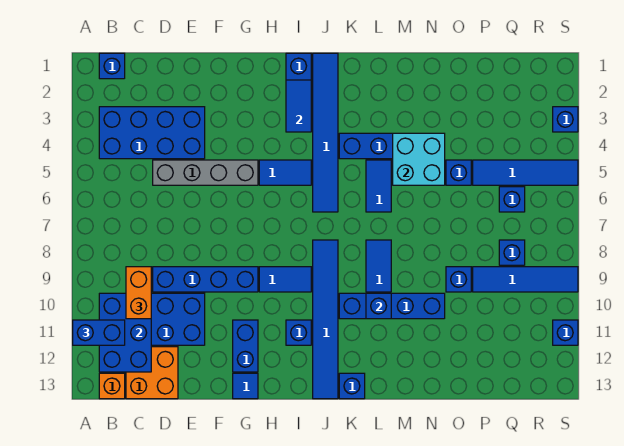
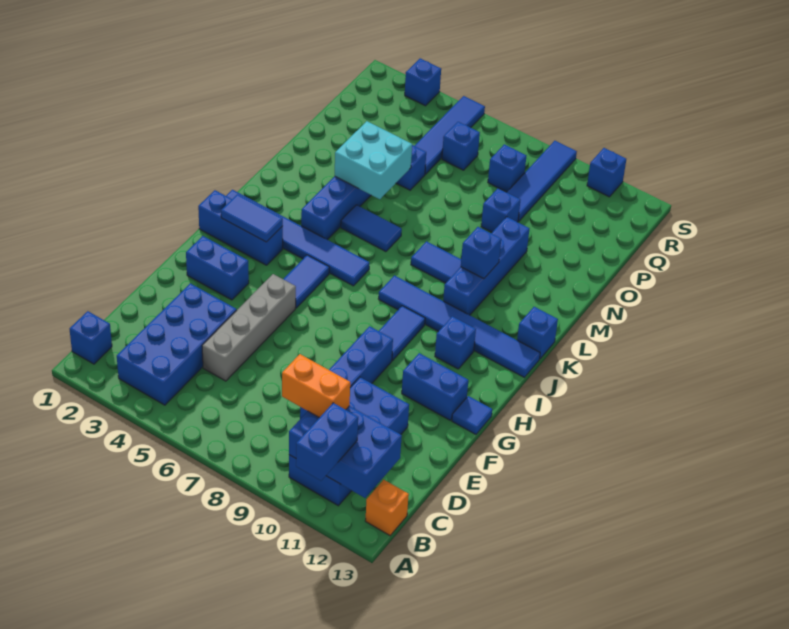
orange brick C12:D13 level 1 -> none
none -> blue brick G2:G3 level 1

